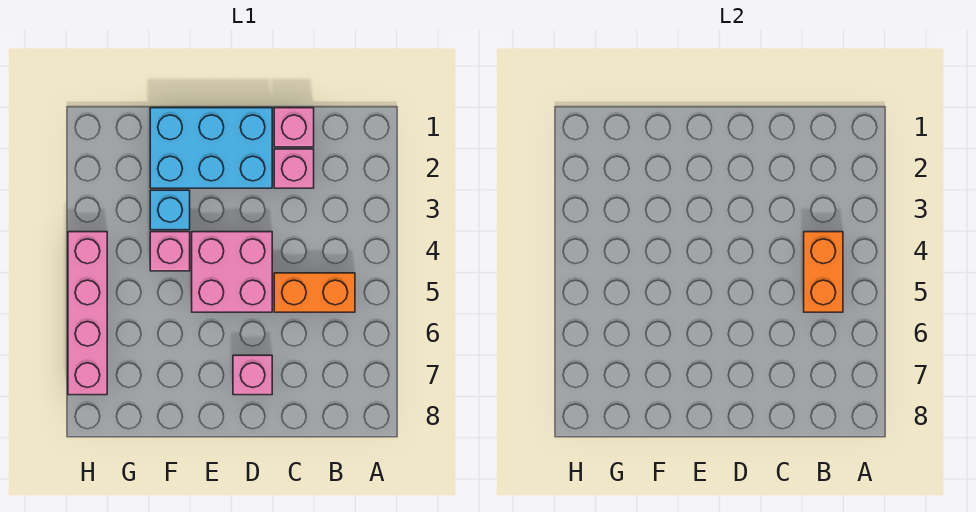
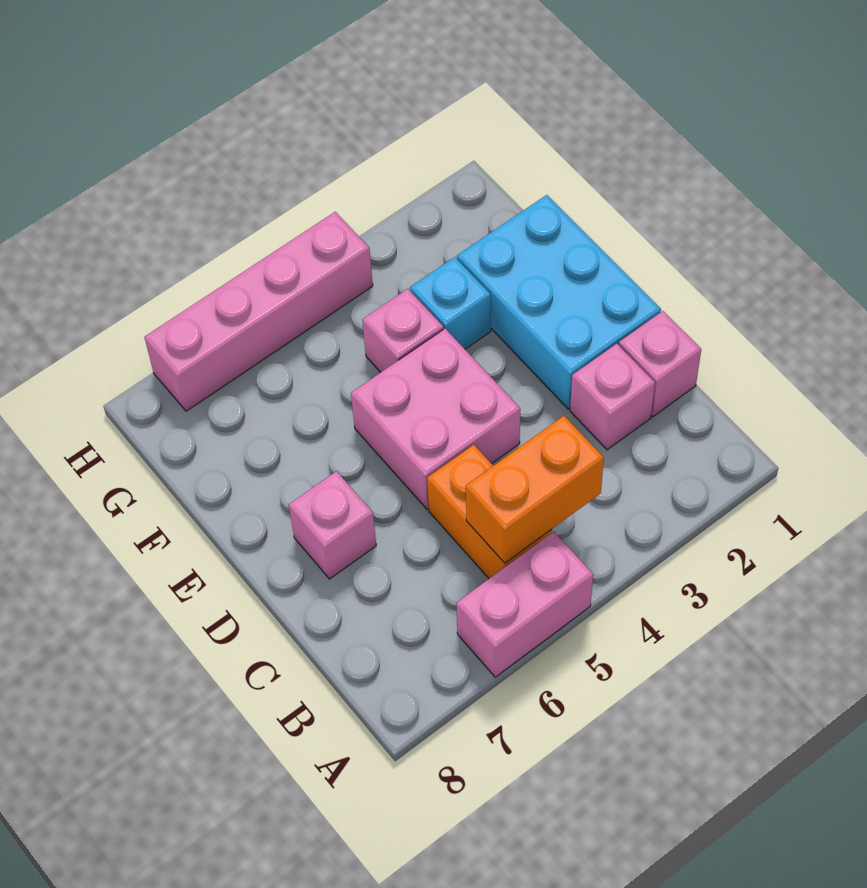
none -> pink brick A5:A6 level 1

